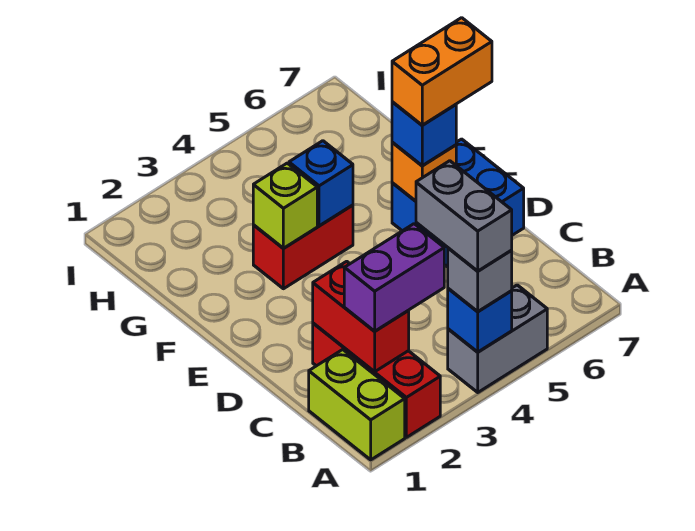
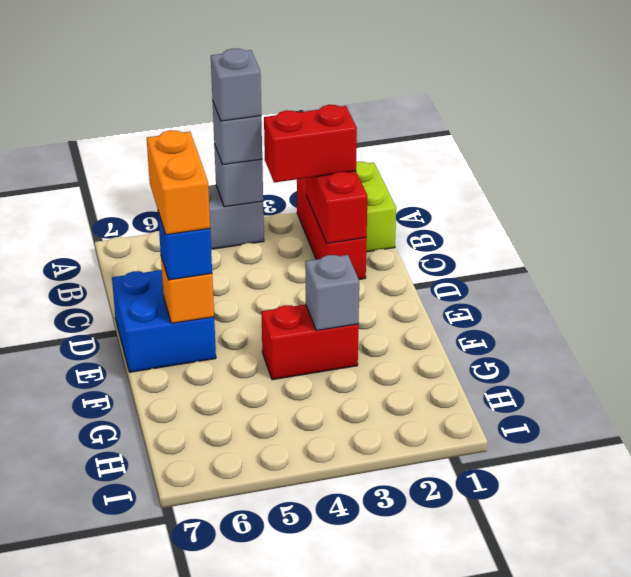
blue brick A4 level 2 -> grey brick A4 level 2
grey brick A4:B4 level 4 -> grey brick A4 level 4
purple brick B2:B3 level 3 -> red brick B2:B3 level 3
orange brick E6:E7 level 4 -> orange brick D6:E6 level 4
lime brick F3 level 2 -> grey brick F3 level 2
blue brick F4 level 2 -> none

